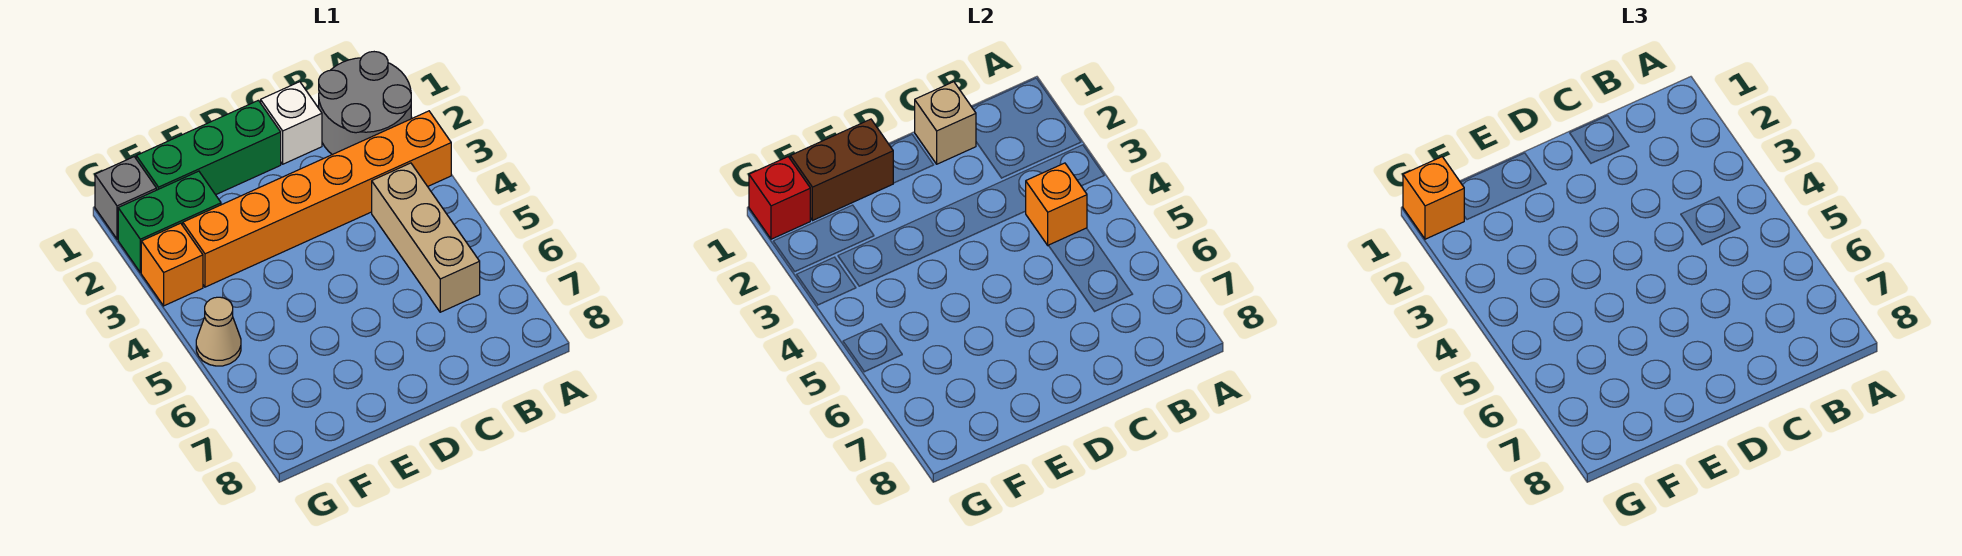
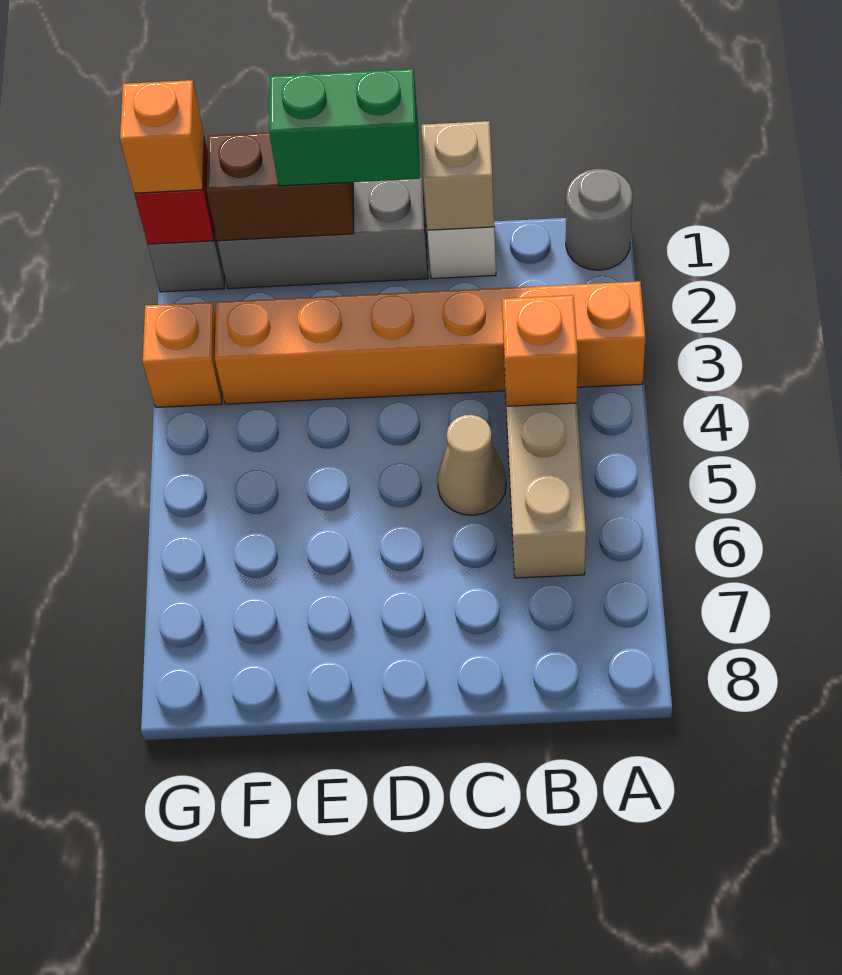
grey round brick A1:B2 level 1 -> grey round brick A1 level 1
green brick D1:F1 level 1 -> grey brick D1:F1 level 1
green brick F2:G2 level 1 -> green brick D1:E1 level 3
tan cone G5 level 1 -> tan cone C5 level 1

